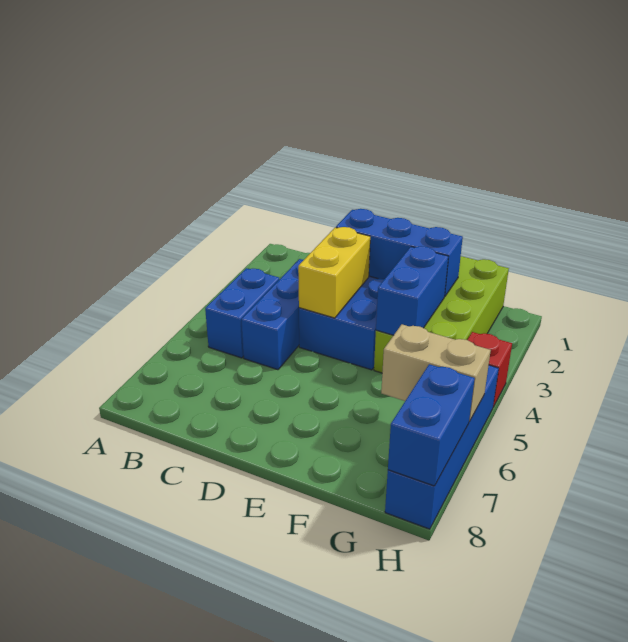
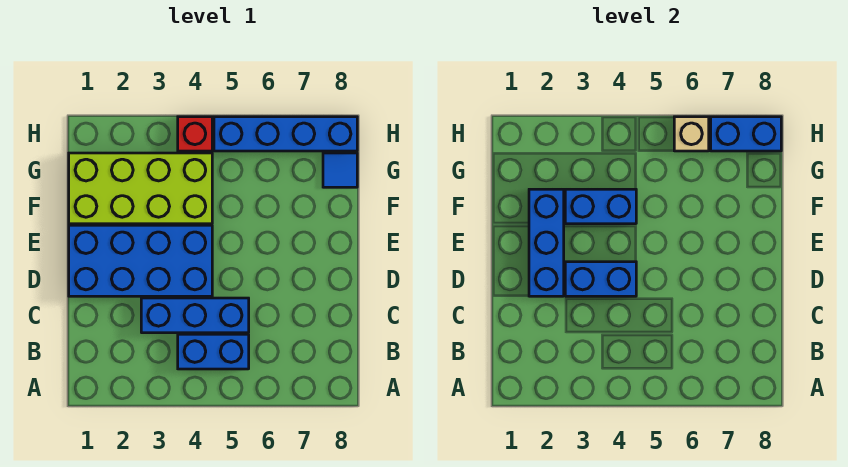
yellow brick D3:D4 level 2 -> blue brick D3:D4 level 2
tan brick G6:H6 level 2 -> tan brick H6 level 2
none -> blue tile G8 level 1

